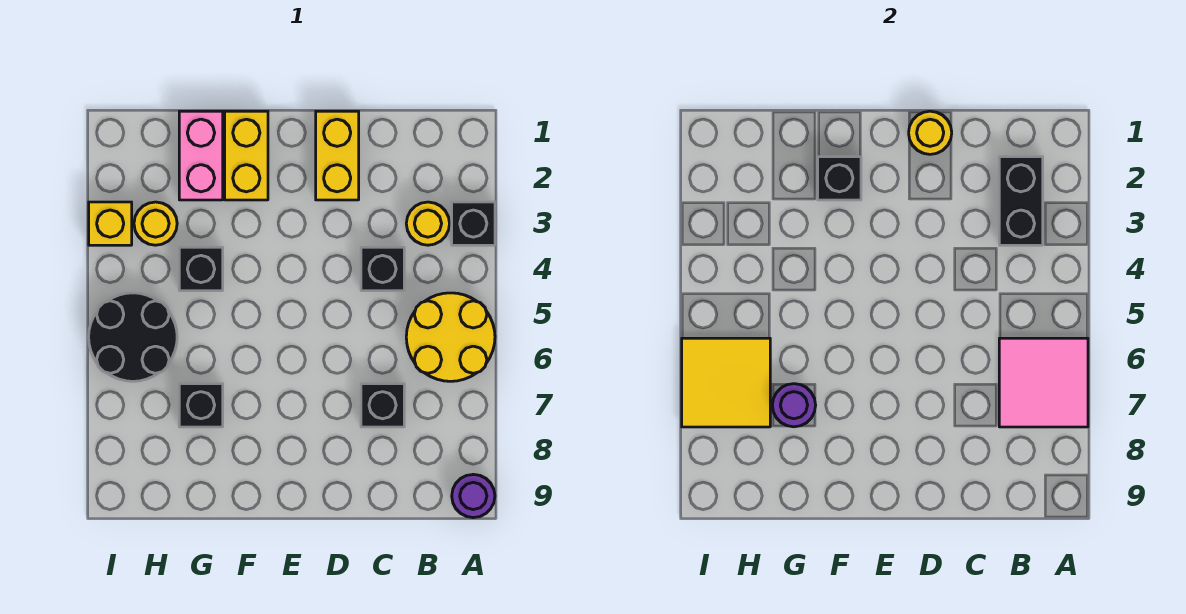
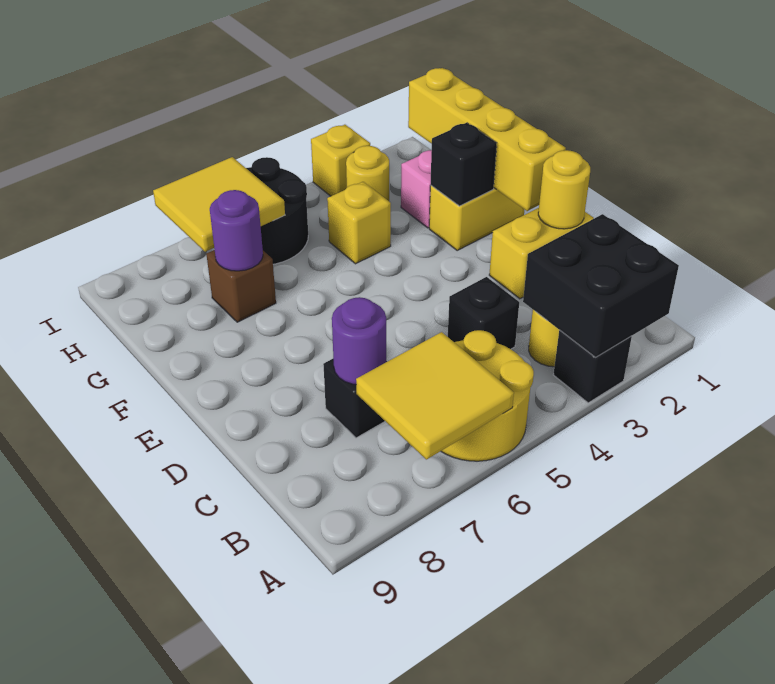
pink tile A6:B7 level 2 -> yellow tile A6:B7 level 2
purple round brick A9 level 1 -> purple round brick C7 level 2
black brick B2:B3 level 2 -> black brick A2:B3 level 2
none -> yellow brick E1:H1 level 2
black brick G4 level 1 -> yellow brick G4 level 1
black brick G7 level 1 -> brown brick G7 level 1

